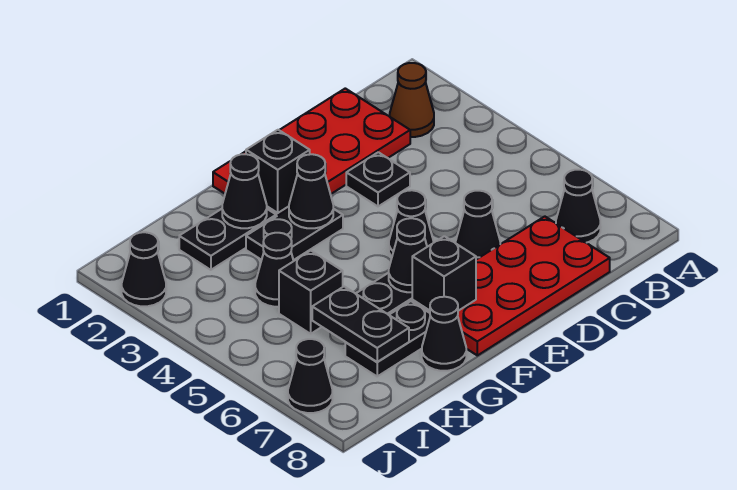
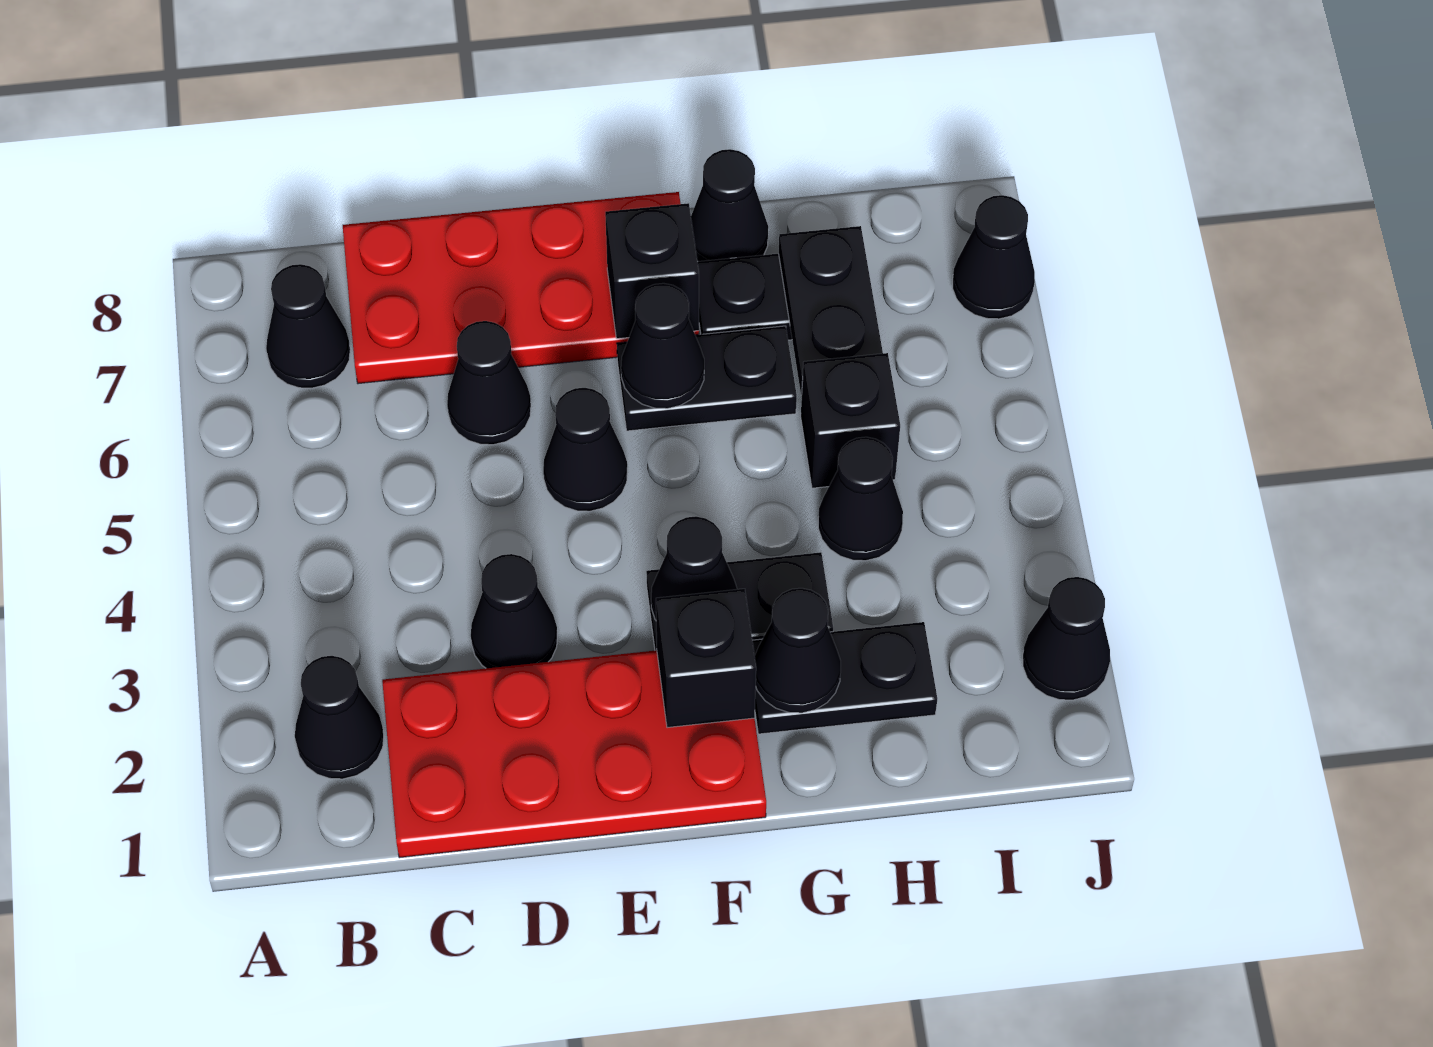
brown cone B2 level 1 -> black cone B2 level 1
black plate D3 level 1 -> black cone D3 level 1

